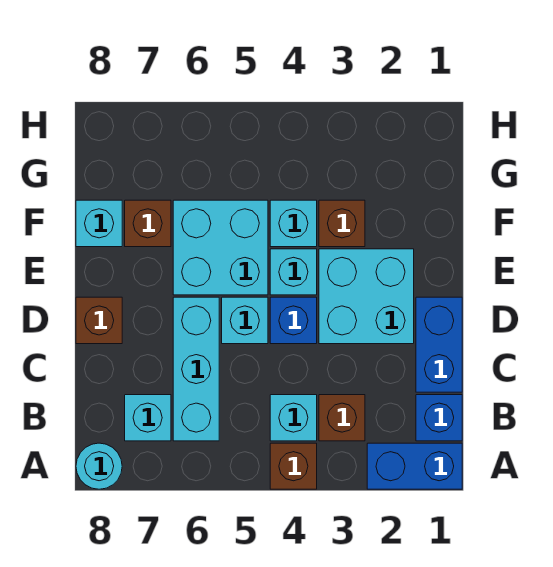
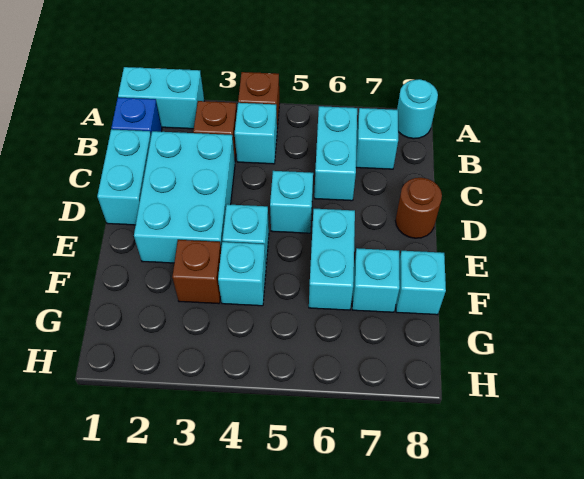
blue brick A1:A2 level 1 -> cyan brick A1:A2 level 1
cyan brick B6:D6 level 1 -> cyan brick B6:C6 level 1
blue brick C1:D1 level 1 -> cyan brick C1:D1 level 1
cyan brick D2:E3 level 1 -> cyan brick C2:E3 level 1
blue brick D4 level 1 -> none
brown brick D8 level 1 -> brown round brick D8 level 1
cyan brick E5:F6 level 1 -> cyan brick E6:F6 level 1
brown brick F7 level 1 -> cyan brick F7 level 1

